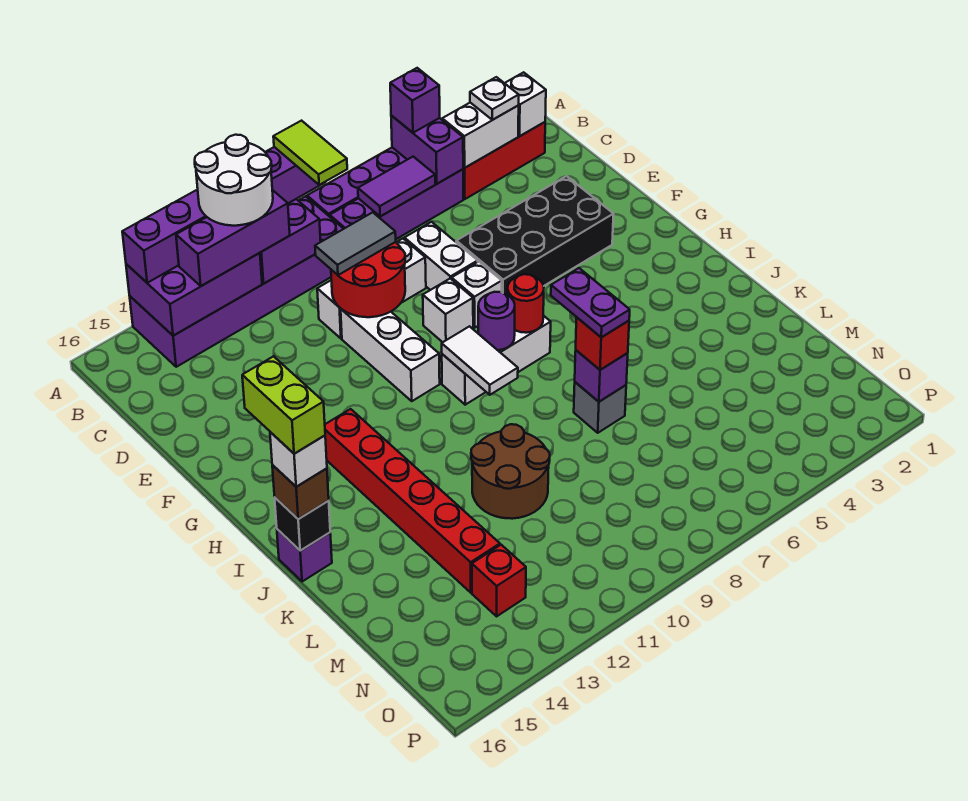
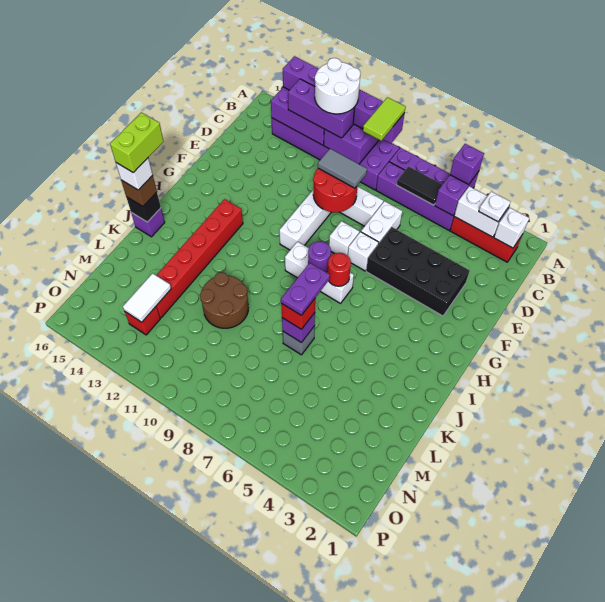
purple tile B6:B7 level 2 -> black tile B6:B7 level 2
white tile H9:I9 level 2 -> white tile M13:N13 level 2

